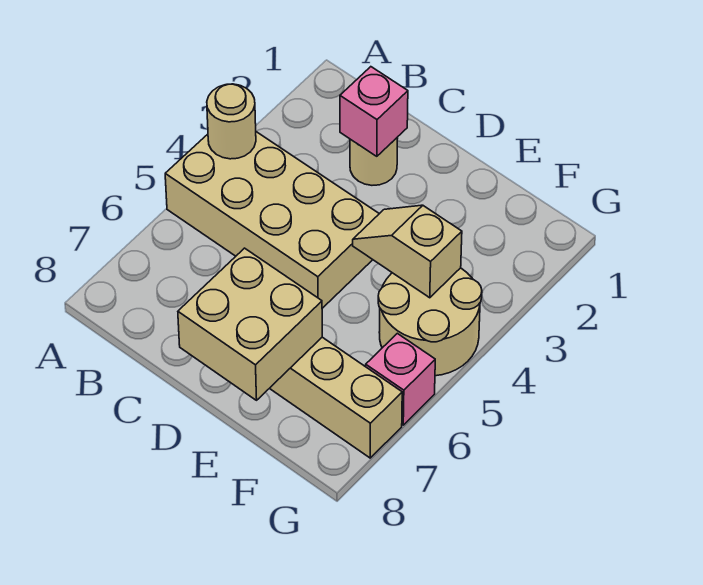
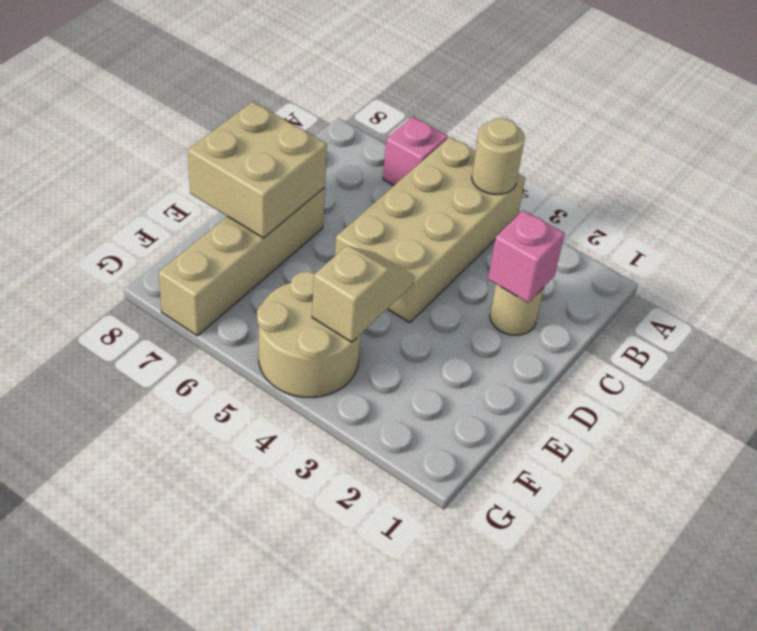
pink brick G6 level 1 -> pink brick A6 level 1

